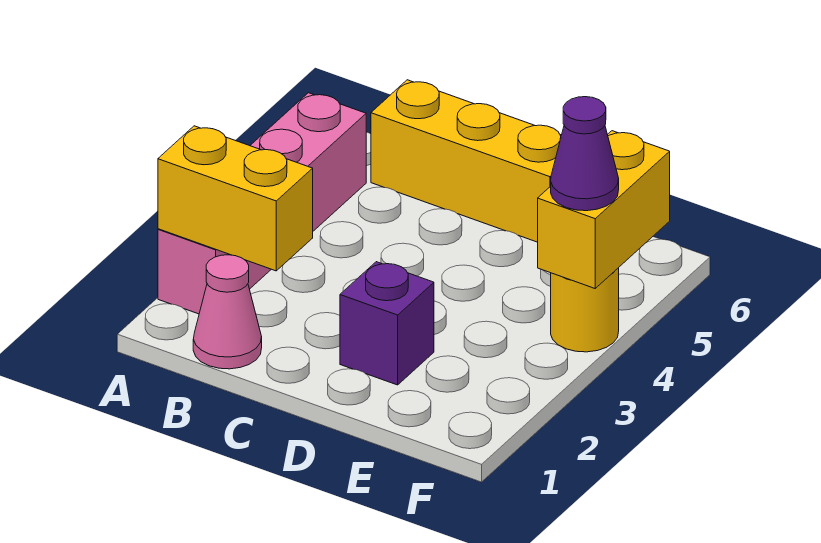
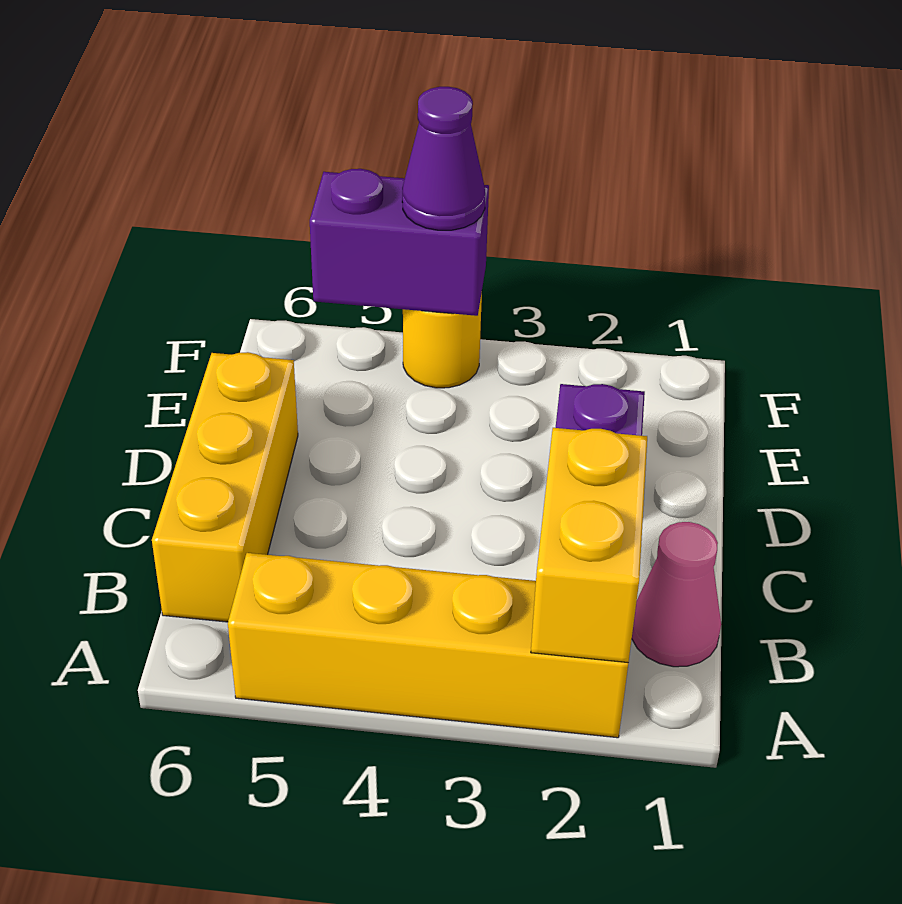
pink brick A2:A5 level 1 -> yellow brick A2:A5 level 1
yellow brick F4:F5 level 2 -> purple brick F4:F5 level 2

